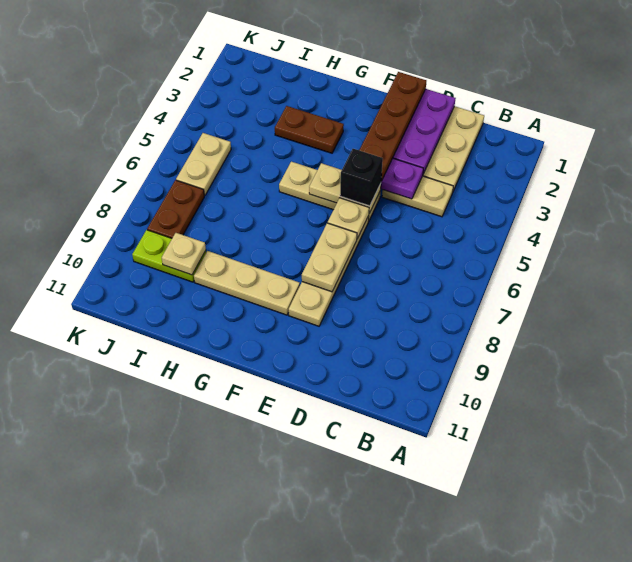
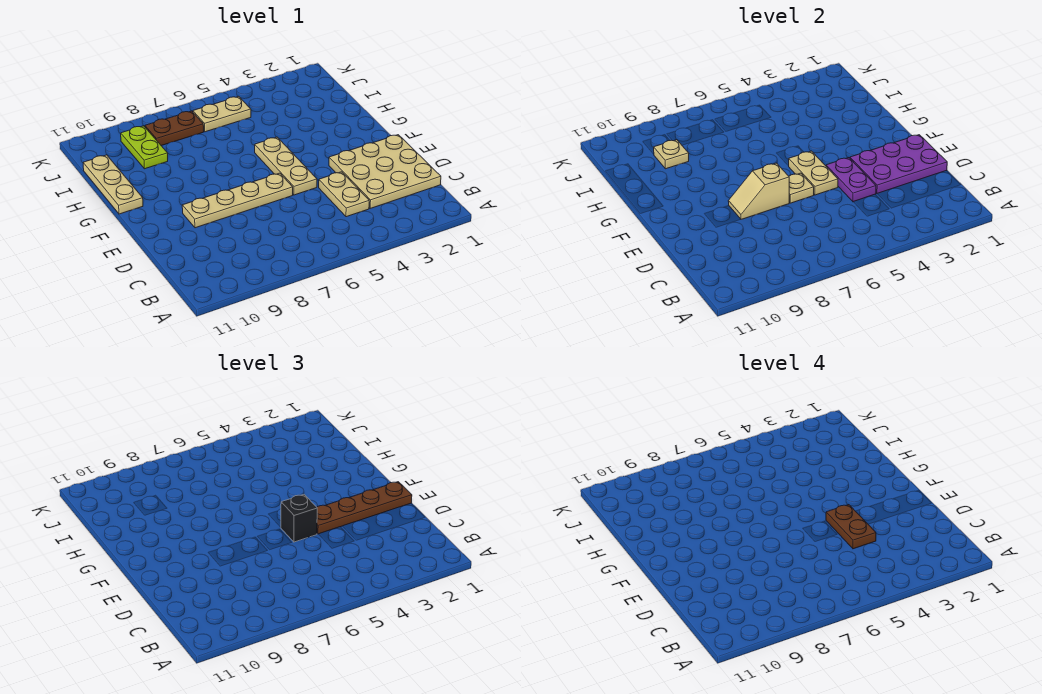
tan plate E7:E8 level 2 -> tan slope E7:E8 level 2 top 7
tan plate F9:H9 level 1 -> tan plate G11:I11 level 1
brown plate G3:H3 level 1 -> brown plate D4:E4 level 4

